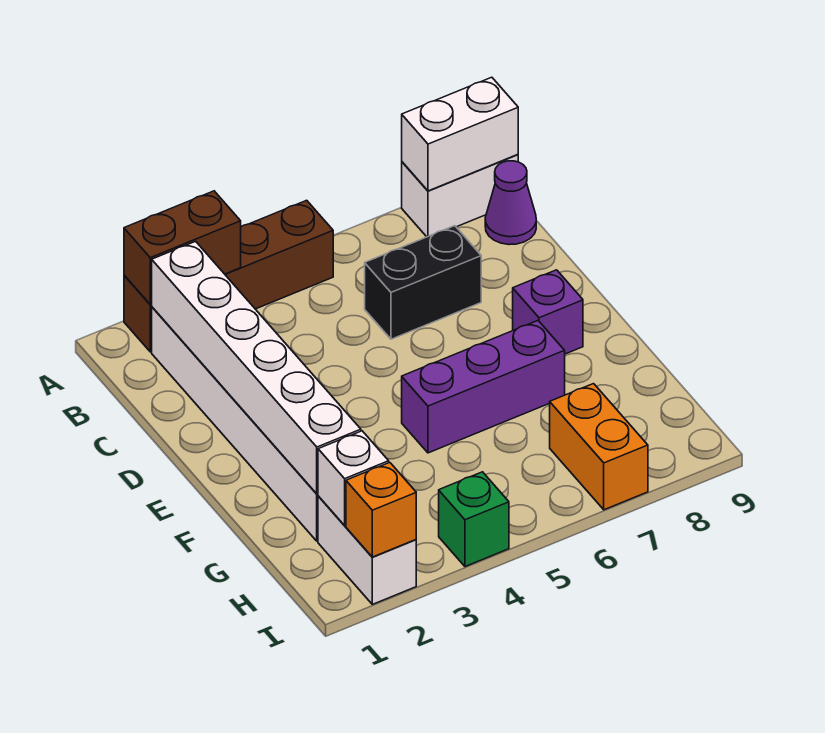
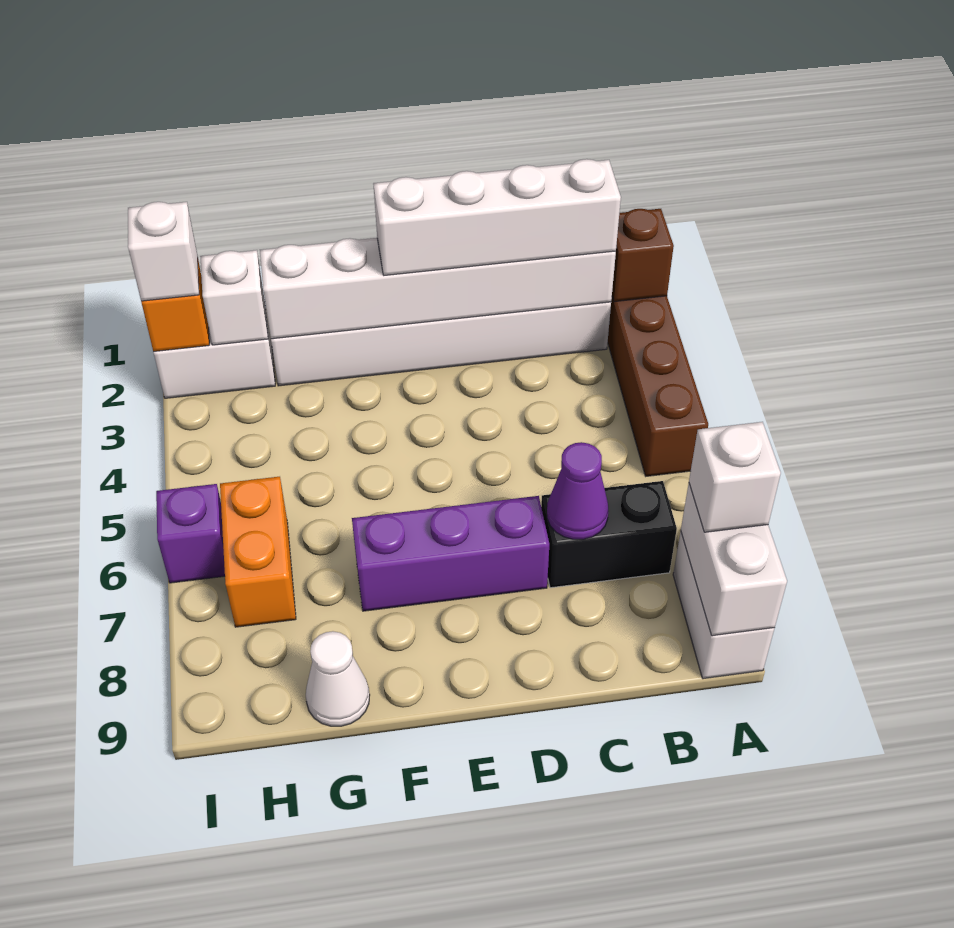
brown brick A2:A3 level 2 -> brown brick A2 level 2
none -> white brick A8 level 3
none -> white brick B2:E2 level 3
purple cone B9 level 1 -> purple cone C7 level 2
black brick C6:C7 level 1 -> black brick B7:C7 level 1
purple brick E8 level 1 -> purple brick I6 level 1
purple brick F5:F7 level 1 -> purple brick D7:F7 level 1
none -> white cone G9 level 1
orange brick H7:I7 level 1 -> orange brick H6:H7 level 1
none -> white brick I2 level 3
green brick I4 level 1 -> none

